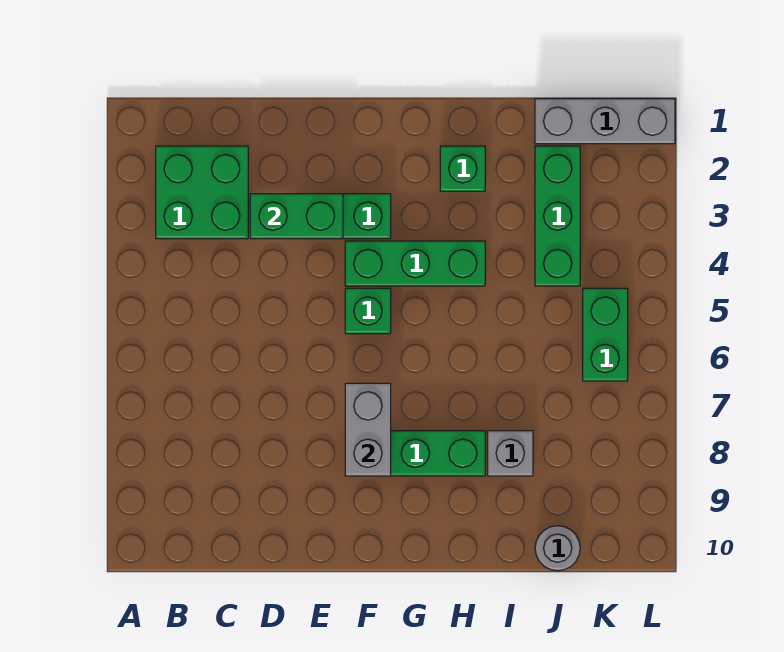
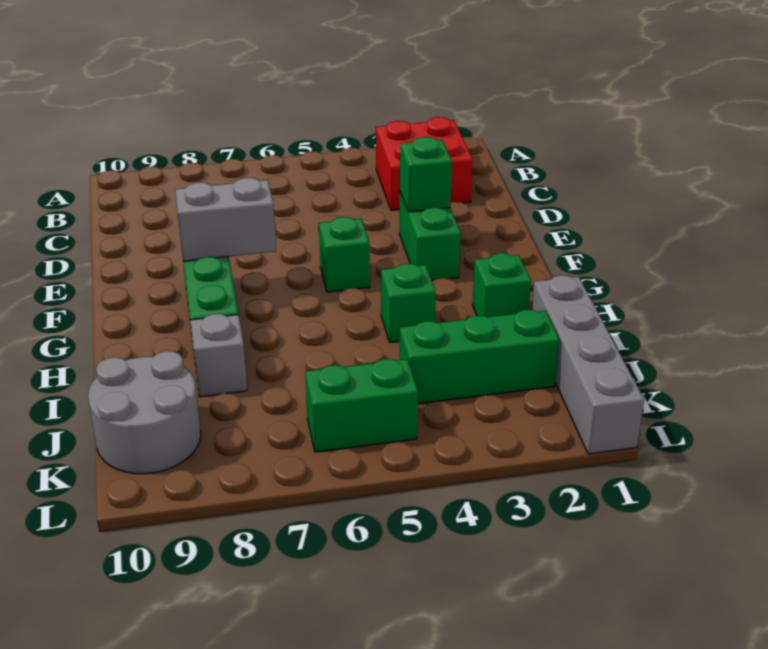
green brick B2:C3 level 1 -> red brick B2:C3 level 1
green brick D3:E3 level 2 -> green brick E3 level 2
green brick F4:H4 level 1 -> green brick H4 level 1
grey brick J1:L1 level 1 -> grey brick I1:L1 level 1
grey round brick J10 level 1 -> grey round brick J9:K10 level 1

